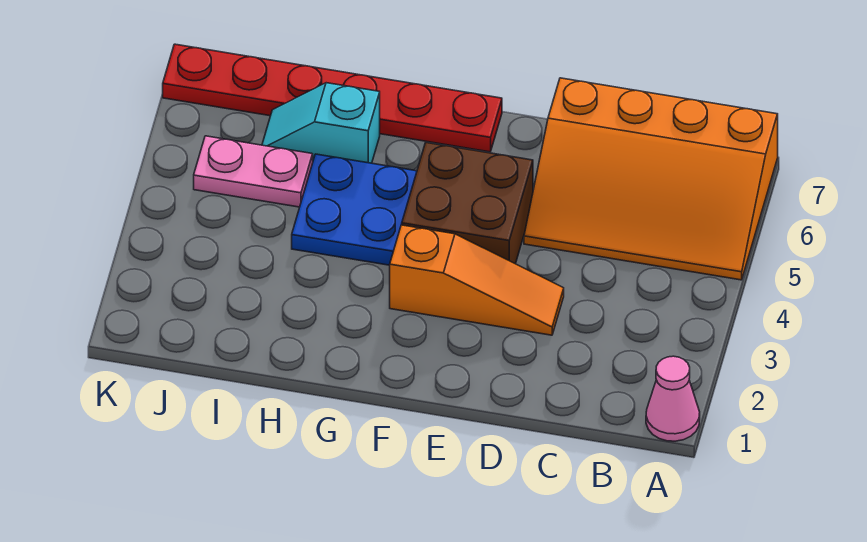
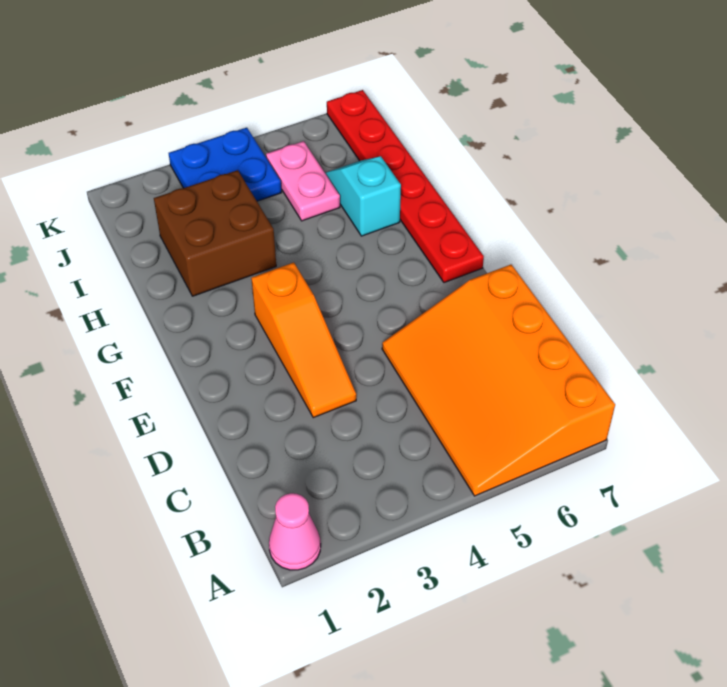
brown brick E4:F5 level 1 -> brown brick H2:I3 level 1
blue plate G4:H5 level 1 -> blue plate J3:K4 level 1

